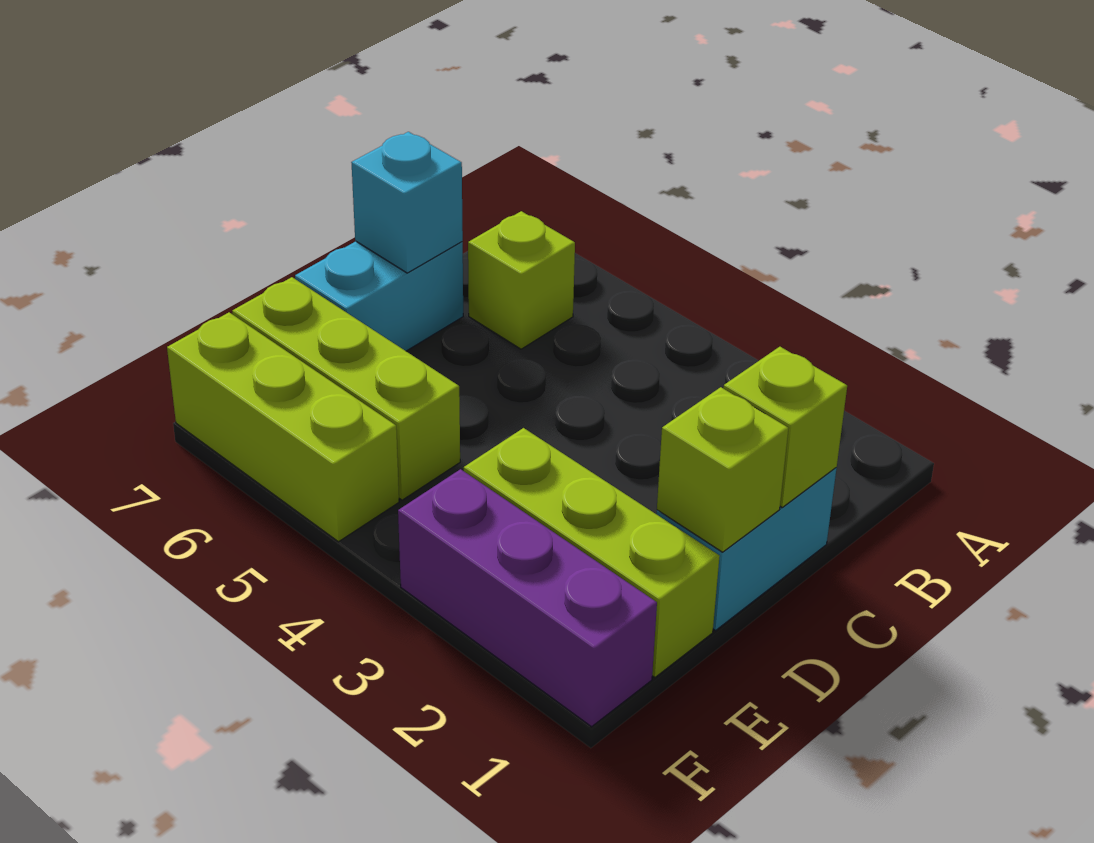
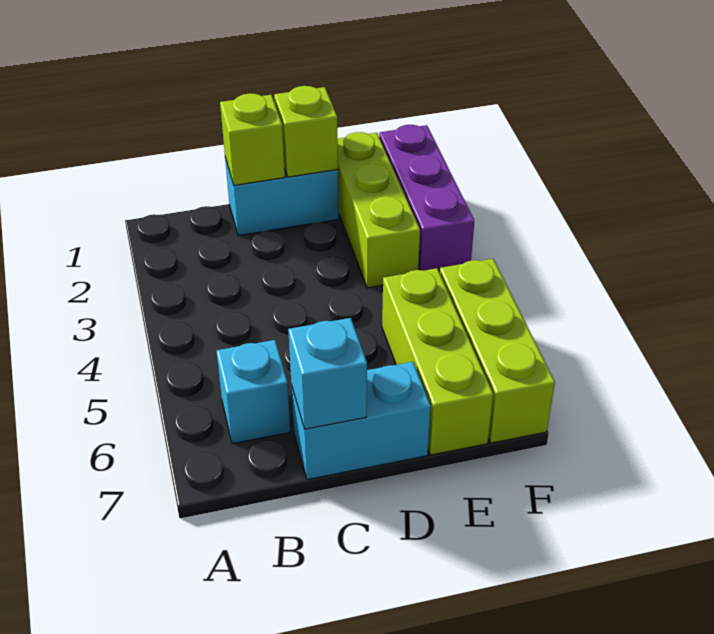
lime brick B6 level 1 -> cyan brick B6 level 1

